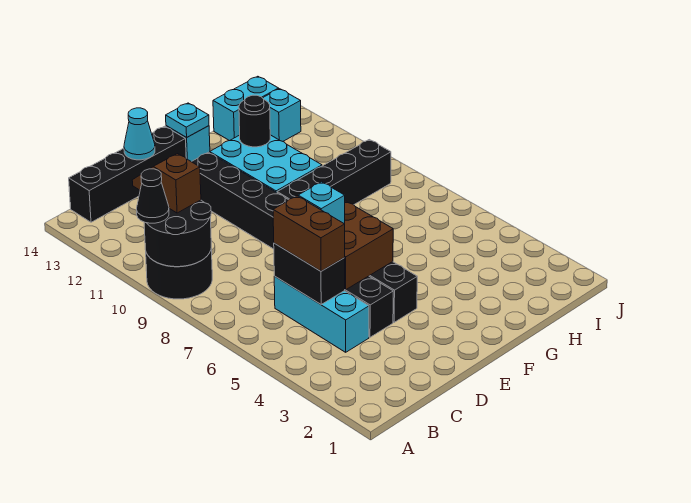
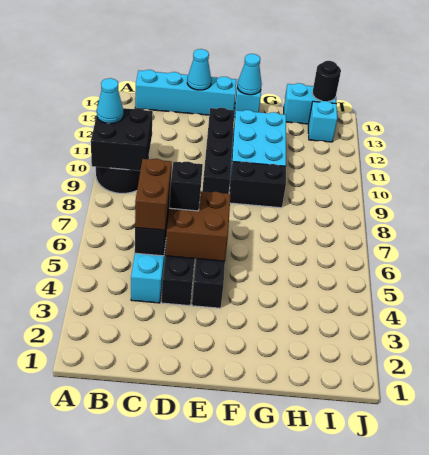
black round brick A9:B10 level 2 -> black brick A9:B10 level 2
black cone A10 level 3 -> cyan cone A10 level 3
brown slope B10:B11 level 3 top 10 -> none
black brick B14:E14 level 1 -> cyan brick B14:E14 level 1
cyan brick D6 level 3 -> black brick D6 level 3
black brick F9:I9 level 1 -> black brick F9:G9 level 1
cyan plate F14 level 2 -> cyan cone F14 level 2
black round brick G12 level 2 -> black round brick I14 level 2

